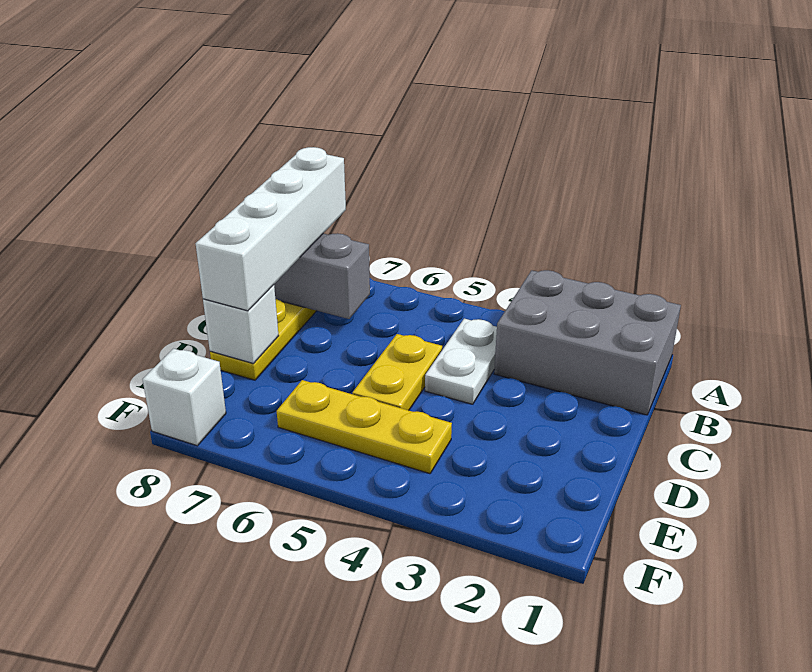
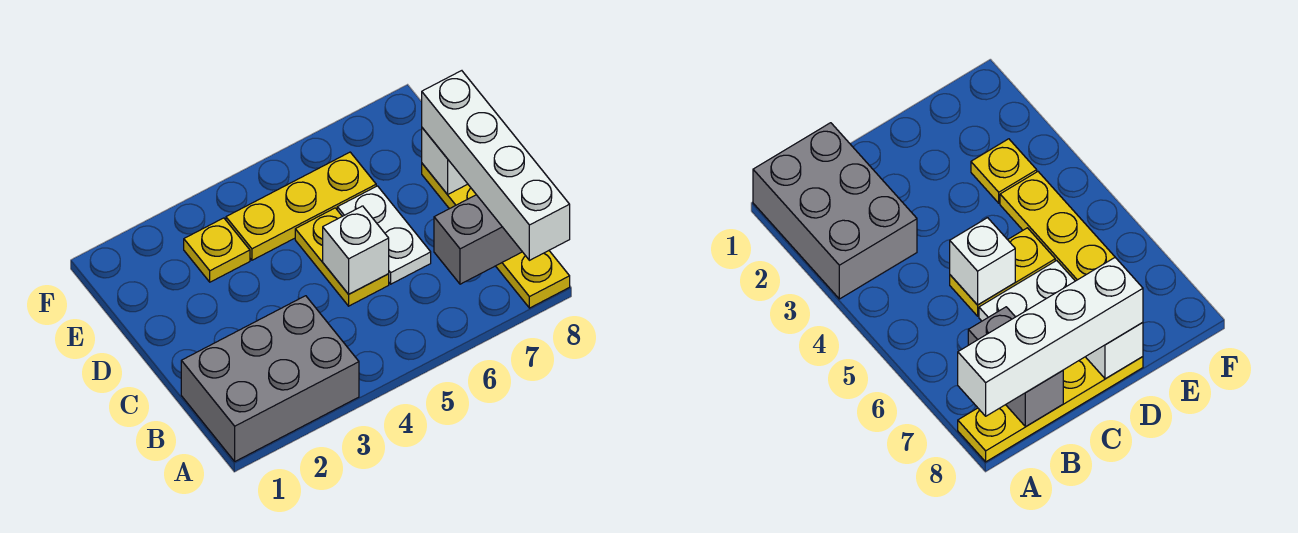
white plate B4:C4 level 1 -> white plate C6:D6 level 1
none -> yellow plate E3 level 1
white brick F8 level 1 -> white brick C5 level 2

